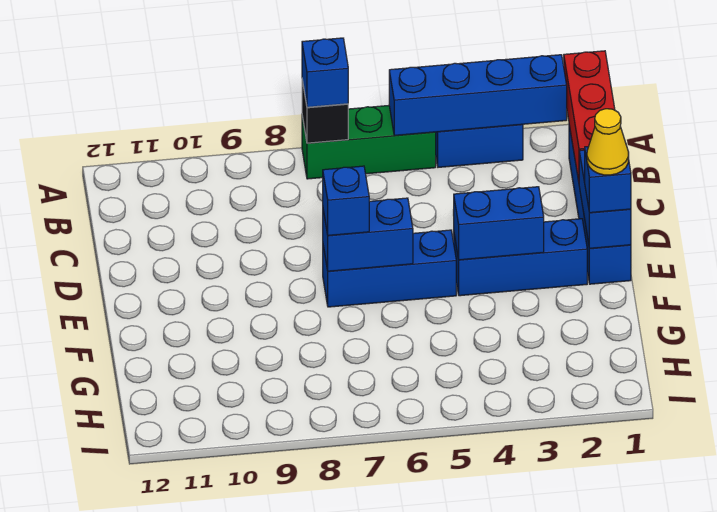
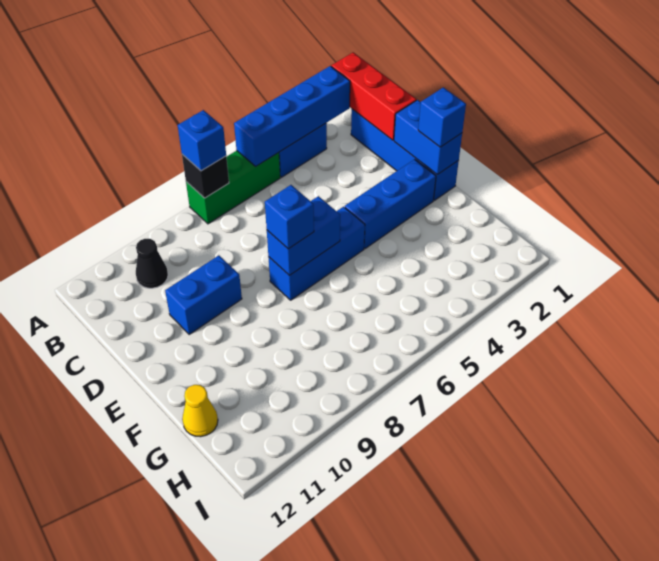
none -> black cone B10 level 1
yellow cone E1 level 4 -> yellow cone G12 level 1
blue brick E3:E4 level 2 -> blue brick D9:D10 level 1

